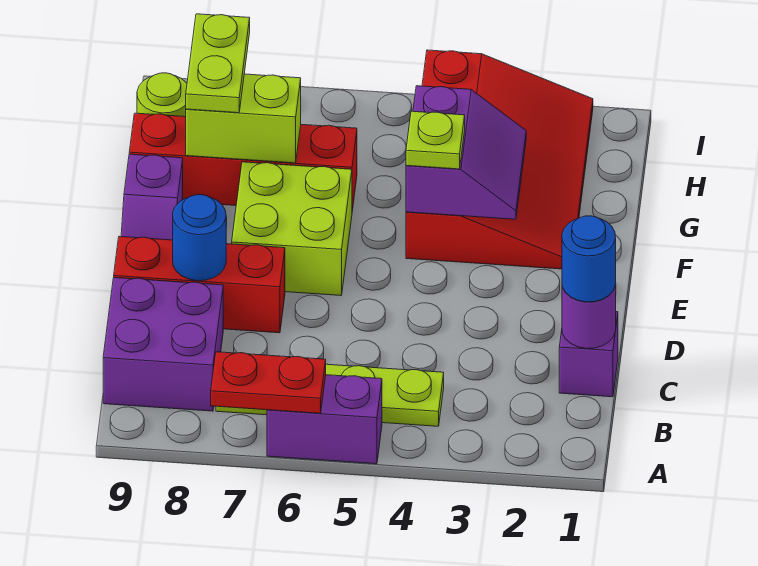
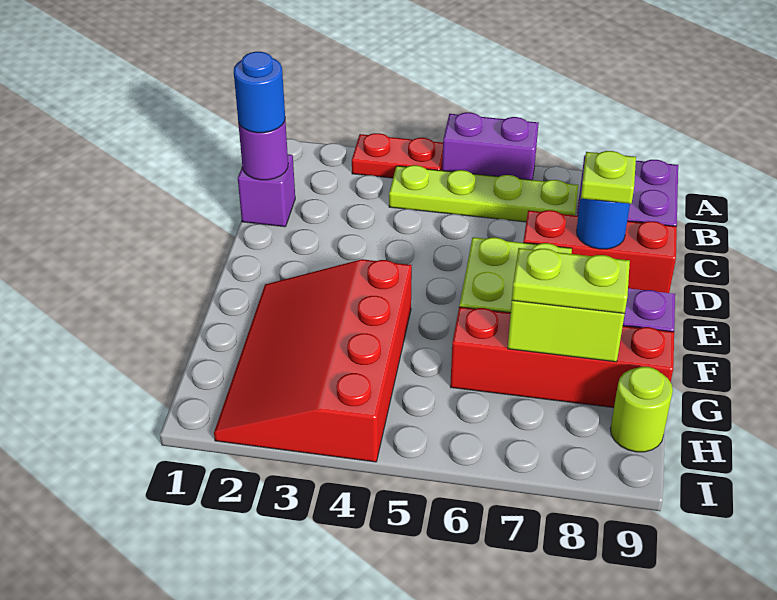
red plate A6:A7 level 2 -> red plate A3:A4 level 1
purple slope F3:G4 level 2 top 4 -> none
lime plate F4 level 3 -> lime plate D8 level 3
lime plate G8:H8 level 3 -> lime plate G7:G8 level 3

